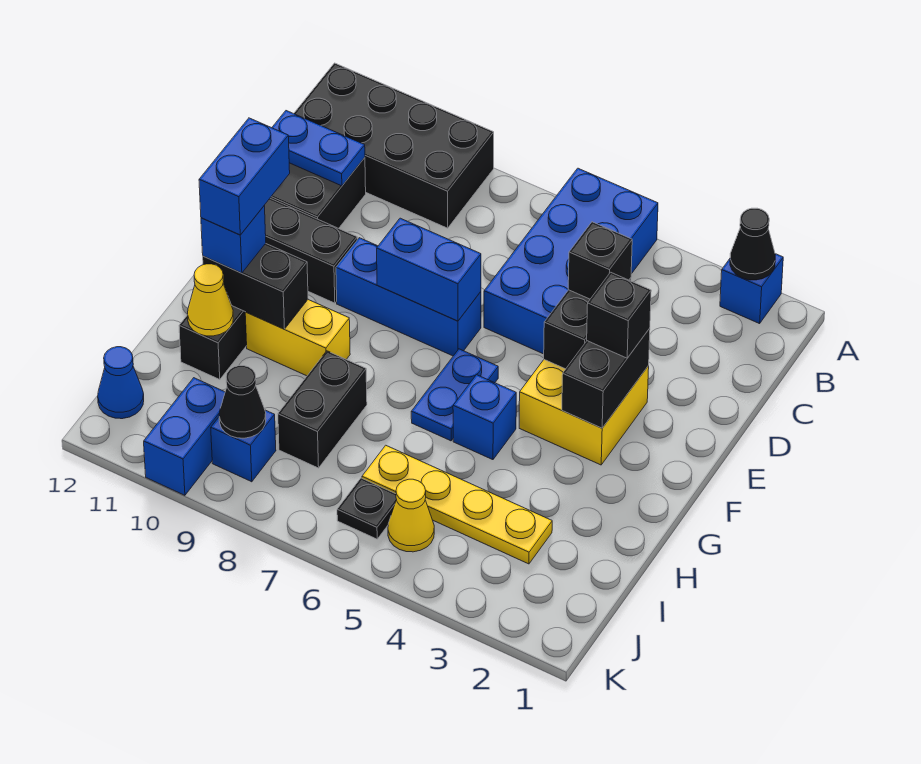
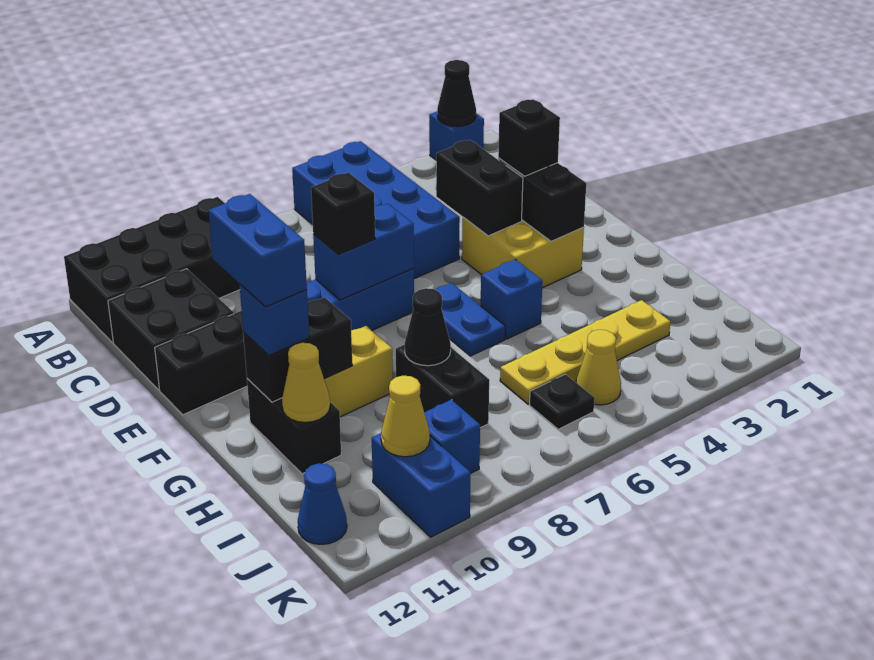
blue plate C11:C12 level 2 -> none
black brick D4 level 3 -> black brick E8 level 3
black cone J9 level 2 -> black cone H8 level 2
none -> yellow cone J10 level 2

